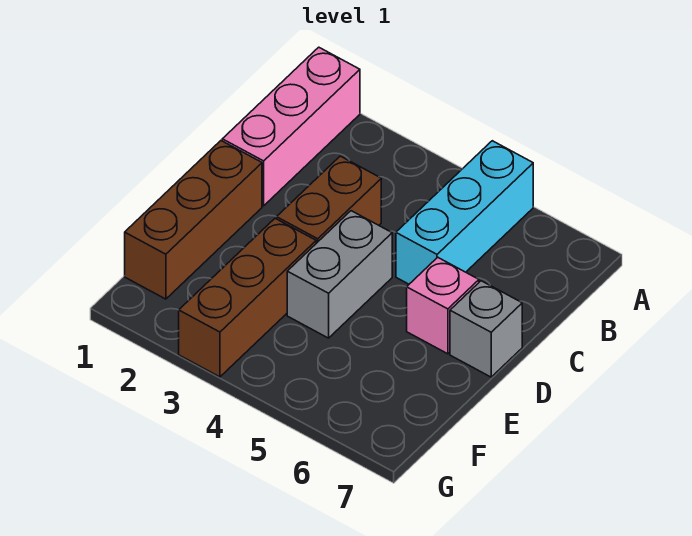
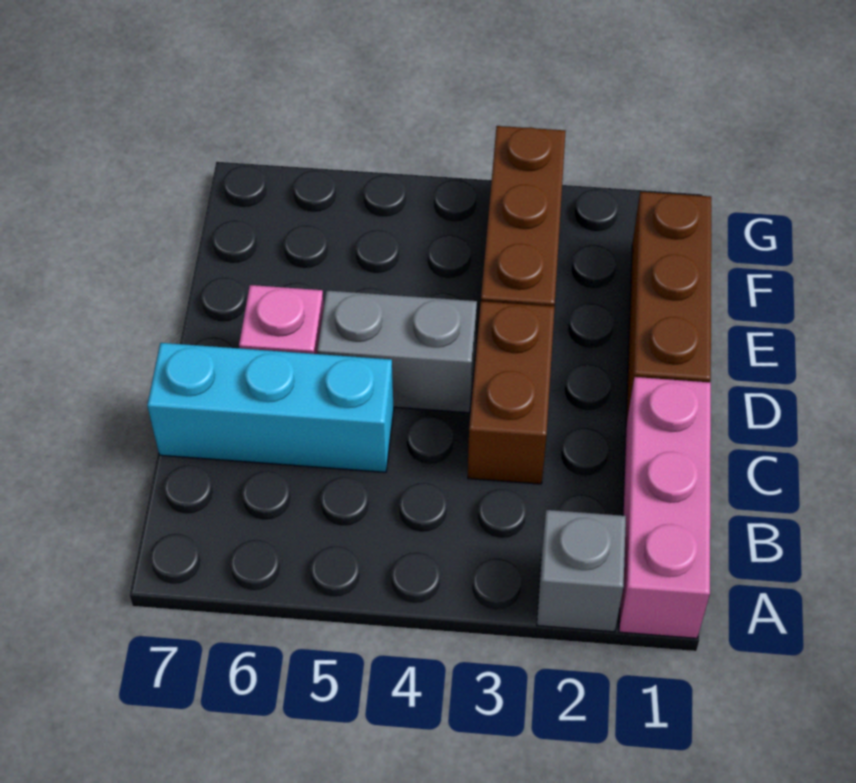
cyan brick A5:C5 level 1 -> cyan brick C5:C7 level 1
grey brick D4:E4 level 1 -> grey brick D4:D5 level 1
grey brick D7 level 1 -> grey brick A2 level 1

